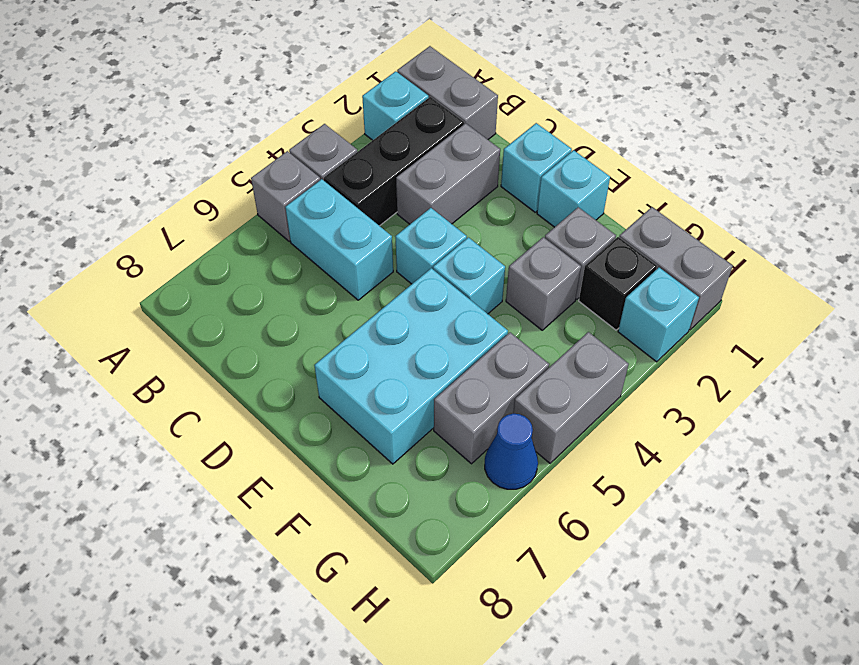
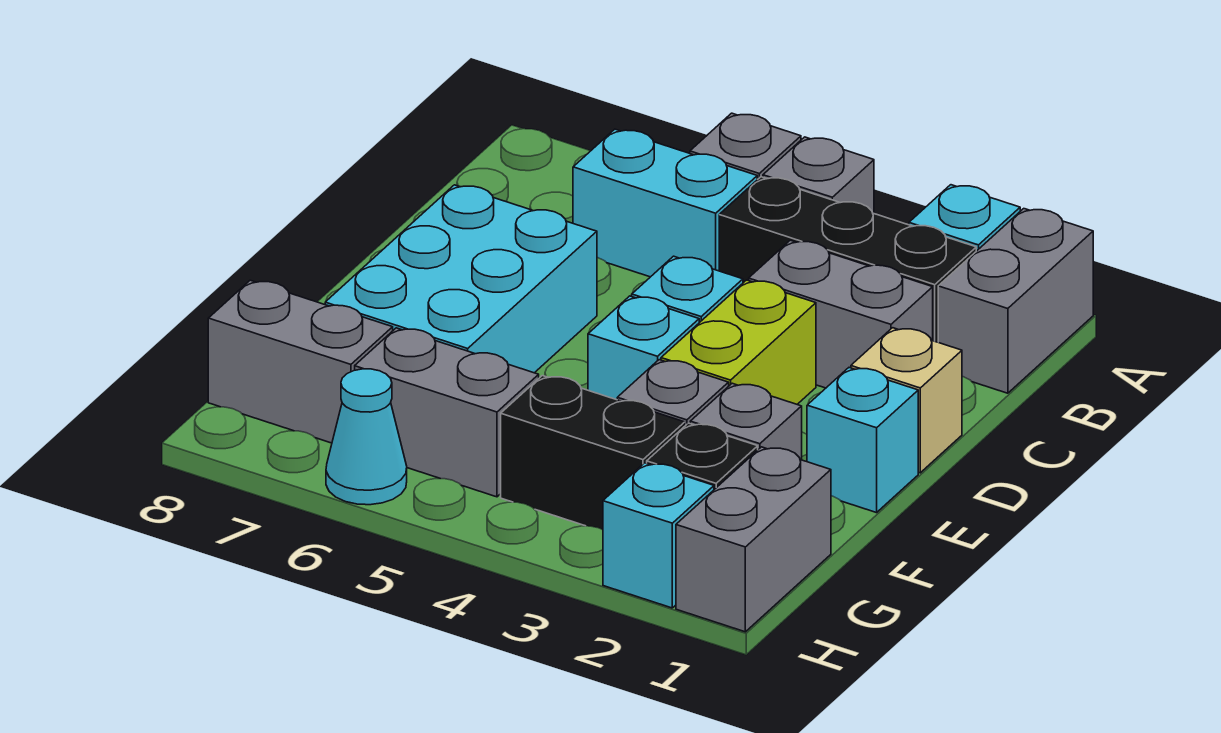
cyan brick B5:C5 level 1 -> cyan brick B5:B6 level 1
cyan brick D1 level 1 -> tan brick D1 level 1
none -> lime brick D3:E3 level 1
cyan brick E5:F7 level 1 -> cyan brick D6:F7 level 1
none -> black brick G3:G4 level 1
grey brick H4:H5 level 1 -> grey brick G7:G8 level 1
blue cone H6 level 1 -> cyan cone H6 level 1

